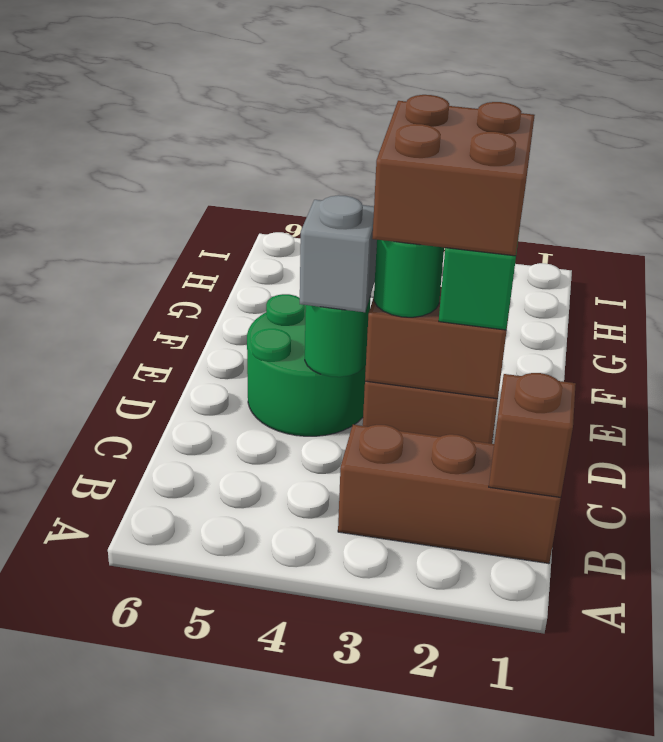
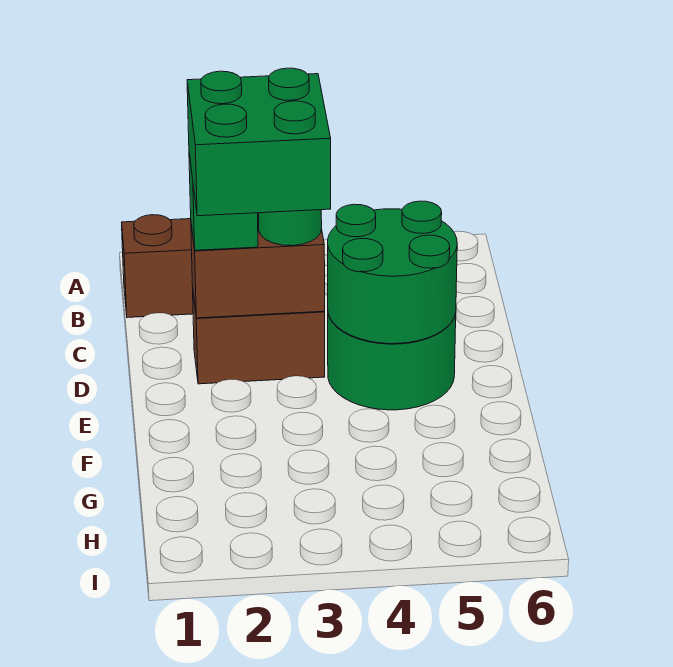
brown brick B1 level 2 -> none
brown brick D2:E3 level 4 -> green brick D2:E3 level 4
green round brick D4 level 2 -> green round brick D4:E5 level 2
grey brick D4 level 3 -> none

